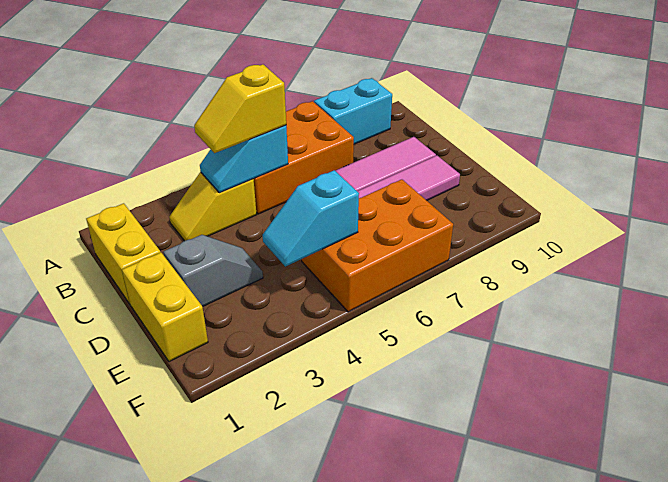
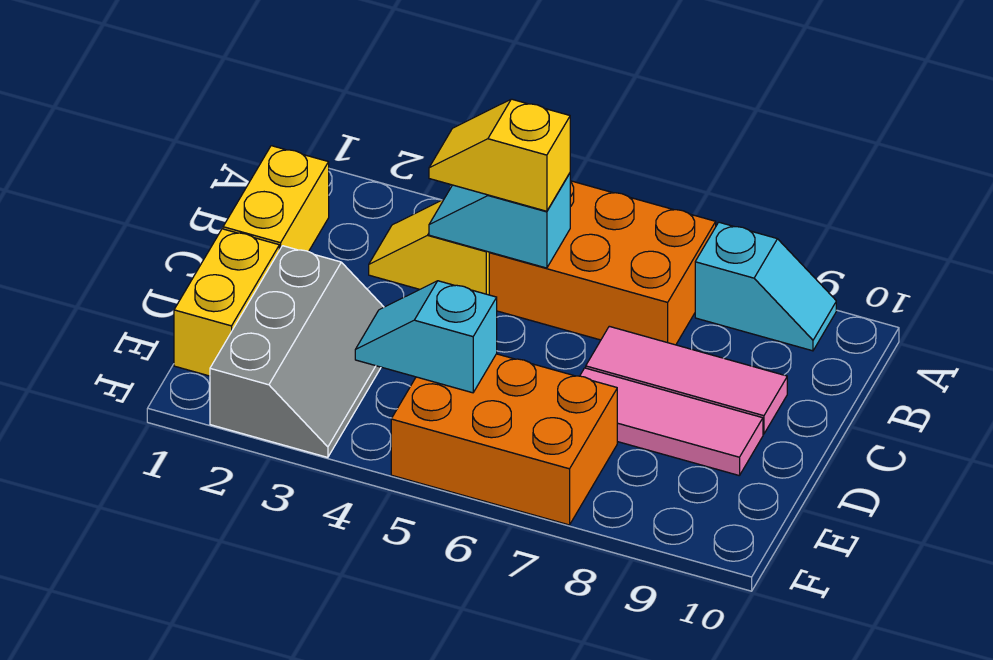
cyan brick A8:A9 level 1 -> cyan slope A8:A9 level 1 top 8
grey slope D2:D3 level 1 top 2 -> grey slope D2:F3 level 1 top 2

